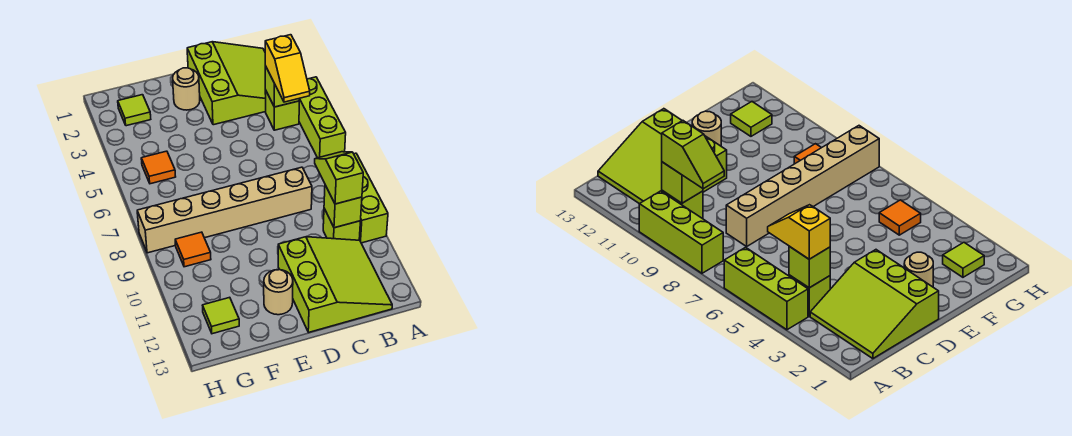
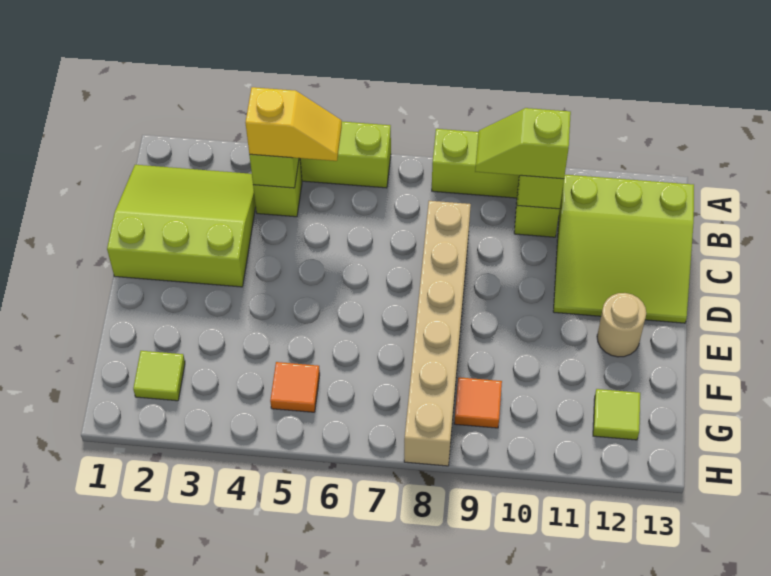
lime slope B11:D13 level 1 top D -> lime slope B11:D13 level 1 top B
tan round brick E2 level 1 -> none

